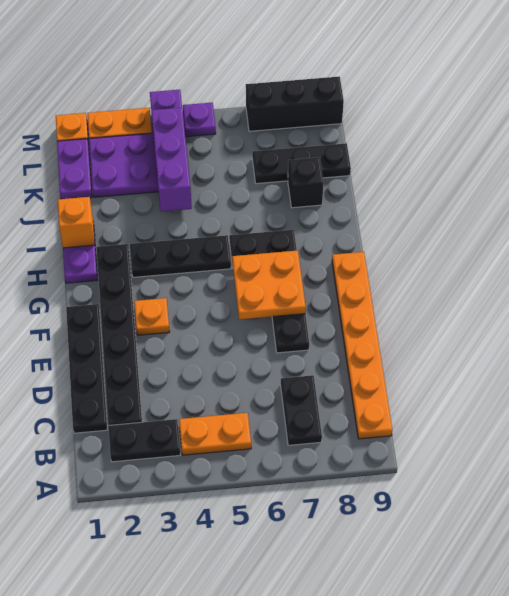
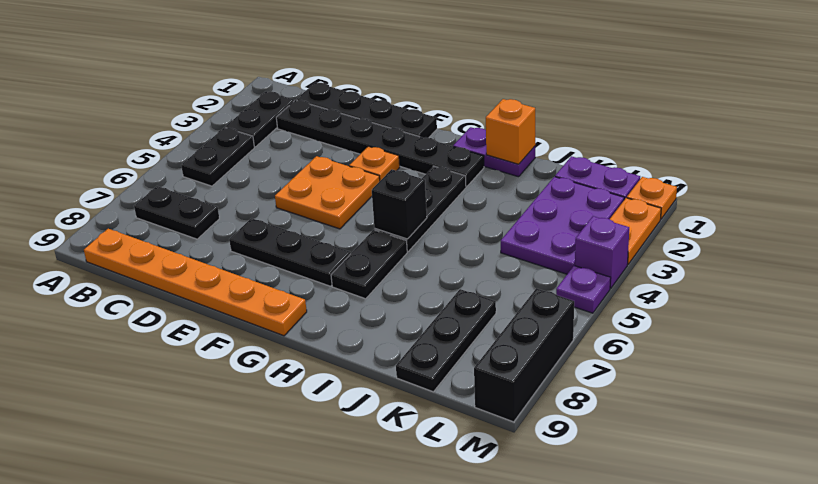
orange plate B4:B5 level 1 -> black plate B4:B5 level 1
orange plate F6:G7 level 2 -> orange plate E4:F5 level 1
purple brick J4:L4 level 2 -> none
black brick J8 level 1 -> black brick H5 level 2

